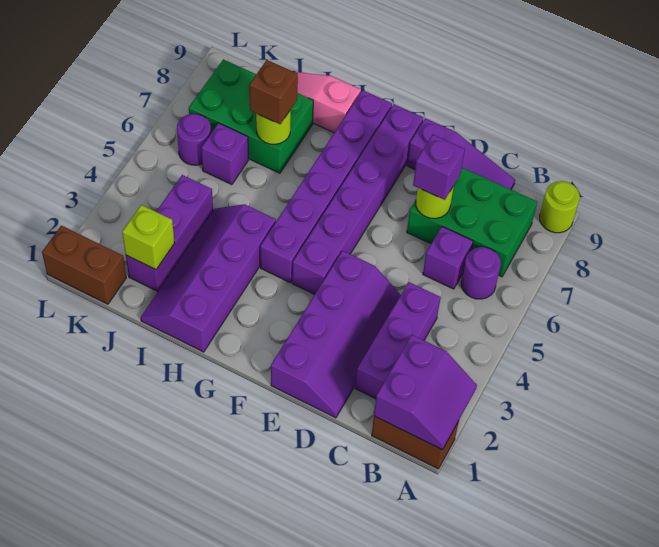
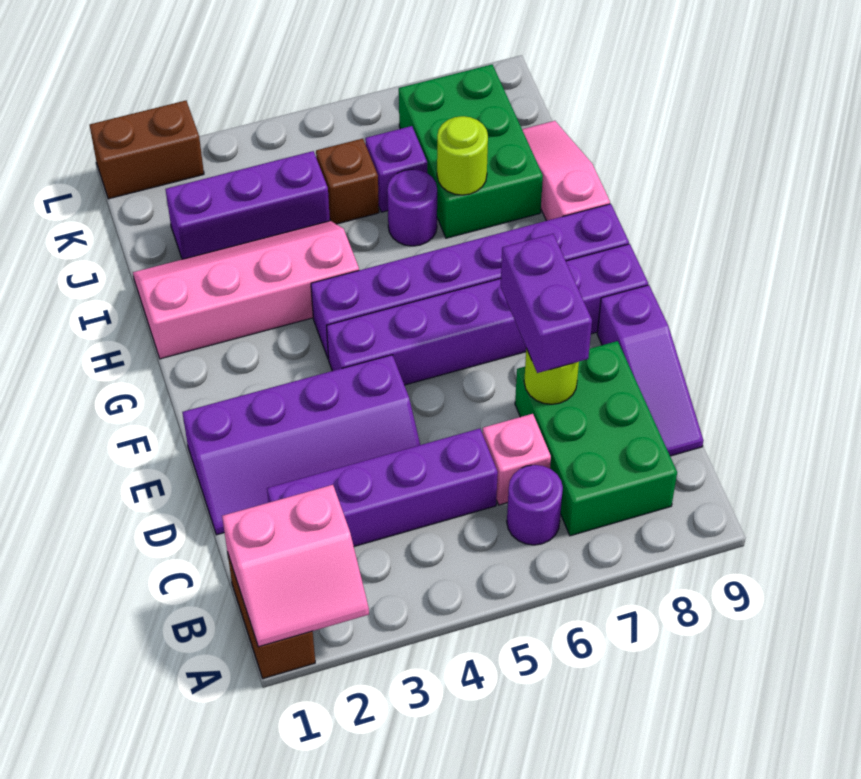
purple slope A1:B2 level 2 top B -> pink slope A1:B2 level 2 top B
lime round brick A9 level 1 -> none
purple brick C2:C4 level 1 -> purple brick C2:C5 level 1
purple brick C6 level 1 -> pink brick C6 level 1
purple brick D7 level 3 -> purple brick D7:E7 level 3
purple slope H1:I4 level 1 top H -> pink slope H1:I4 level 1 top H
brown brick I7 level 3 -> brown brick J5 level 1
lime brick J2 level 2 -> none
brown brick K1:L1 level 1 -> brown brick L1:L2 level 1
purple round brick K6 level 1 -> purple round brick I6 level 1

